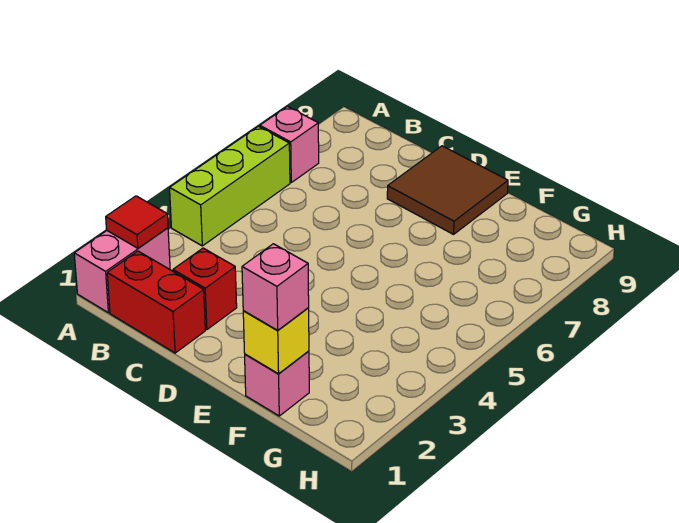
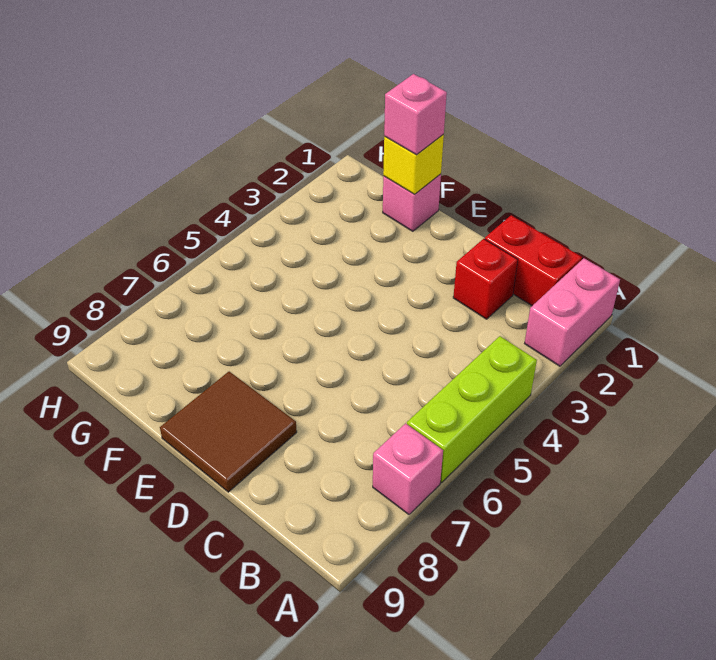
red tile A2 level 2 -> none

